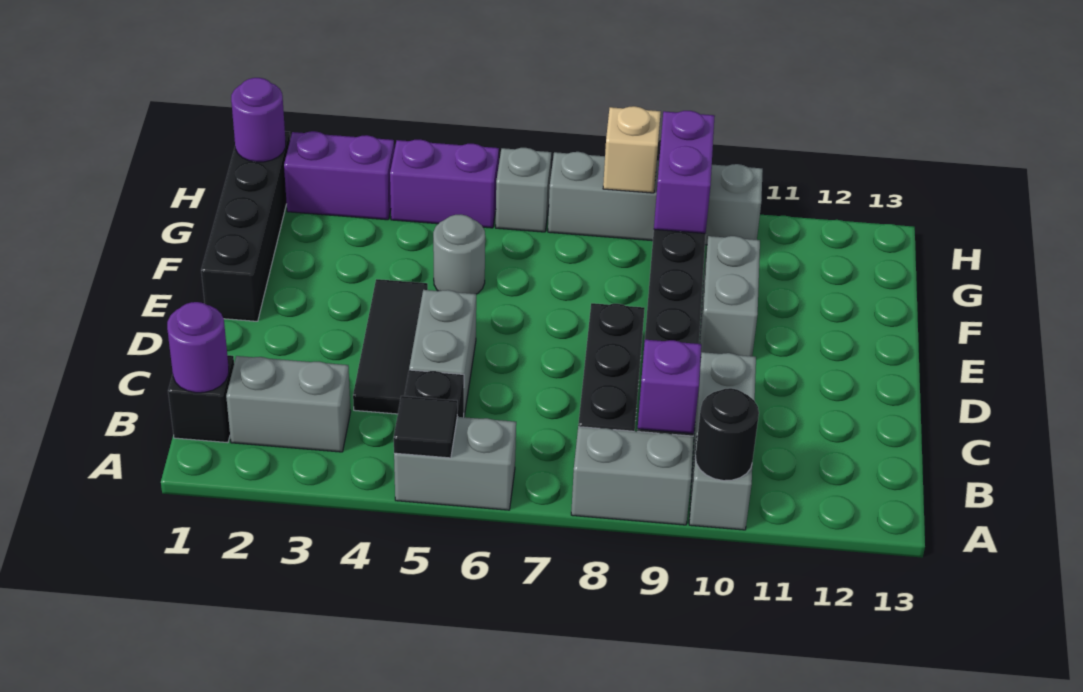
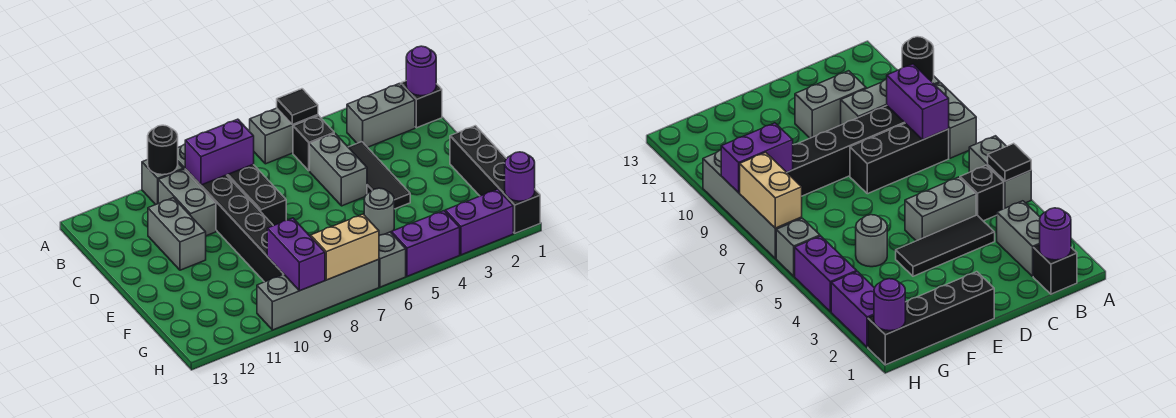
purple brick B9 level 2 -> purple brick B8:B9 level 2
grey brick E10:F10 level 1 -> grey brick C11:D11 level 1
tan brick H8 level 2 -> tan brick H7:H8 level 2

